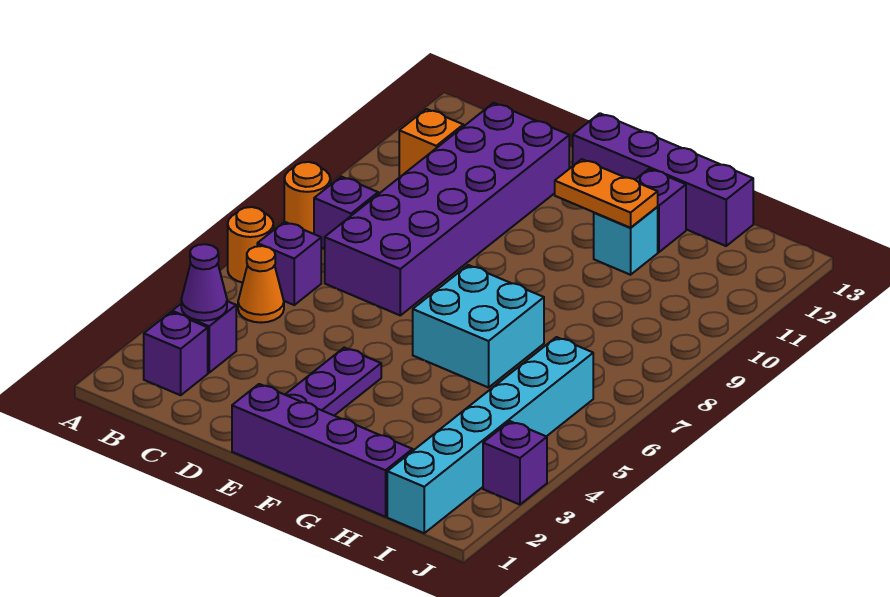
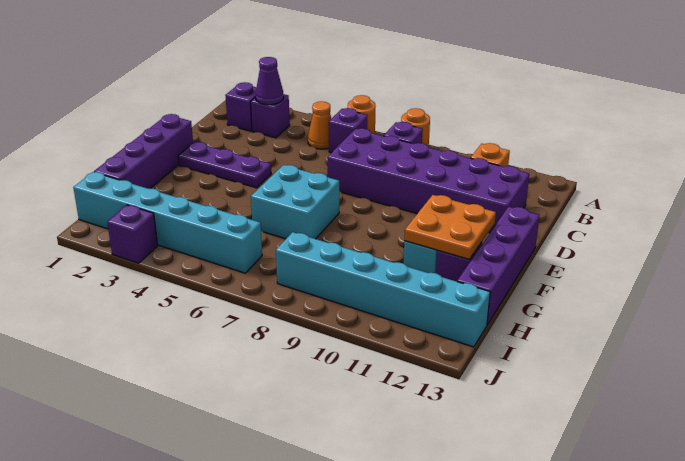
orange plate F11:G11 level 2 -> orange plate F11:G12 level 2
none -> cyan brick I8:I13 level 1

